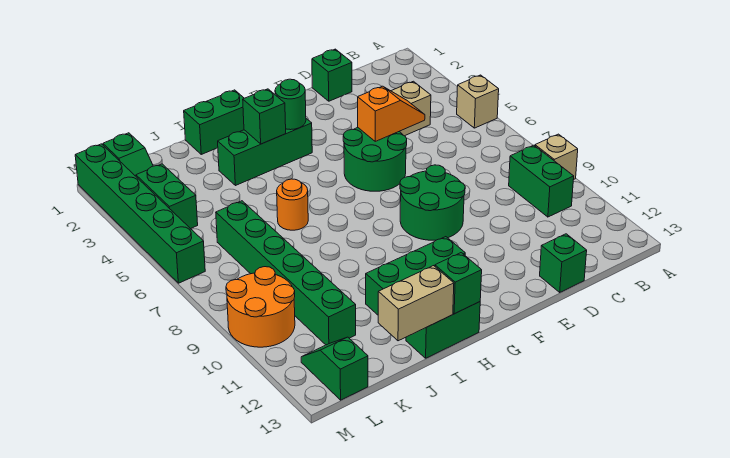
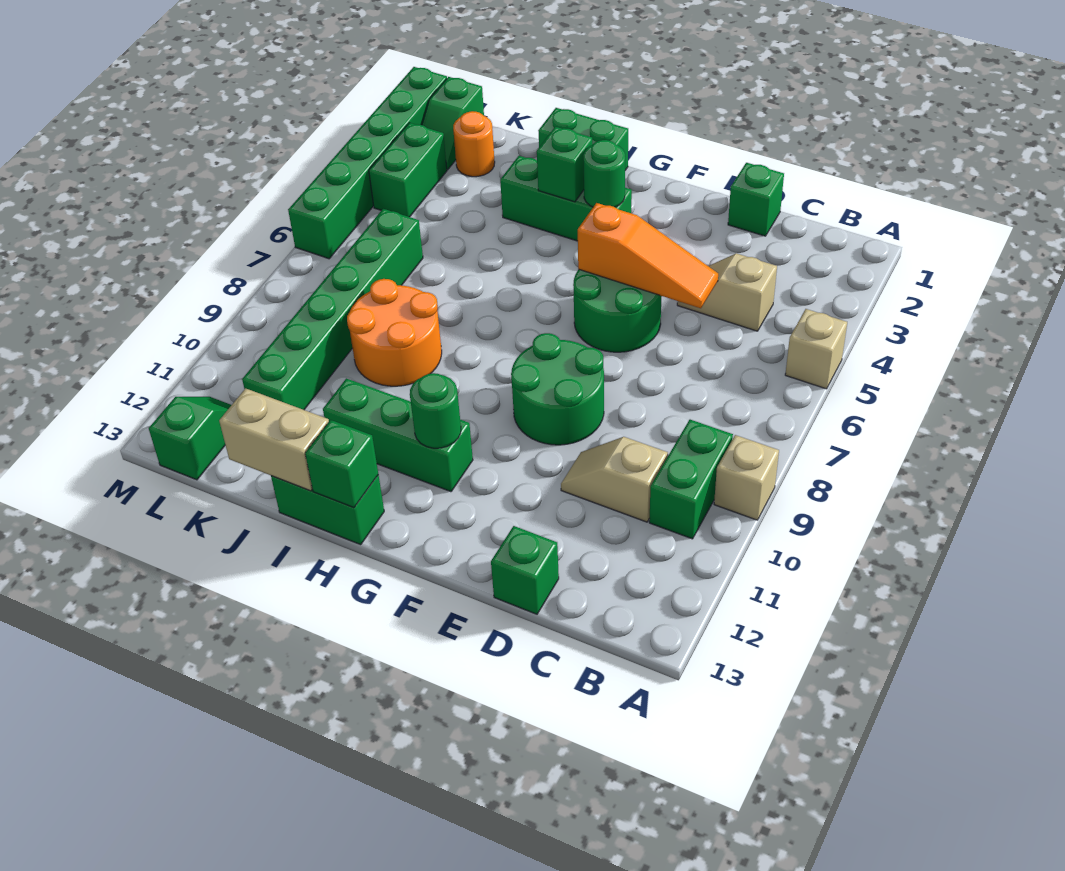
none -> tan slope C10:D10 level 1 top C
orange slope D5:E5 level 2 top E -> orange slope D5:F5 level 2 top F
none -> green round brick G11 level 2
orange round brick I6 level 1 -> orange round brick K2 level 1
orange round brick L9:M10 level 1 -> orange round brick I8:J9 level 1

